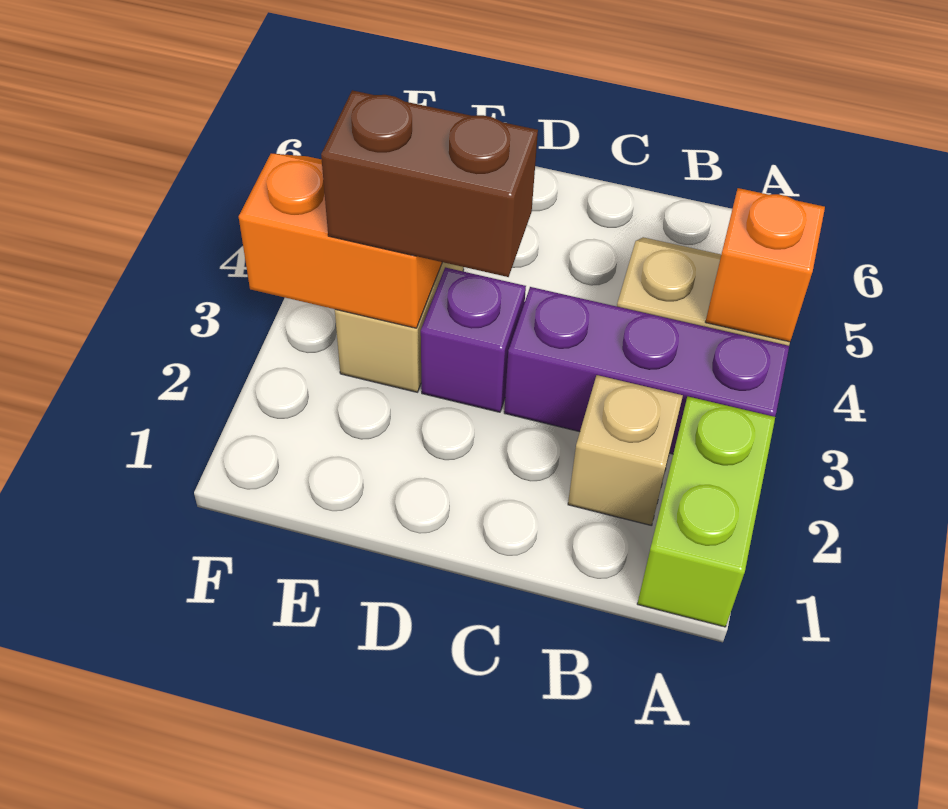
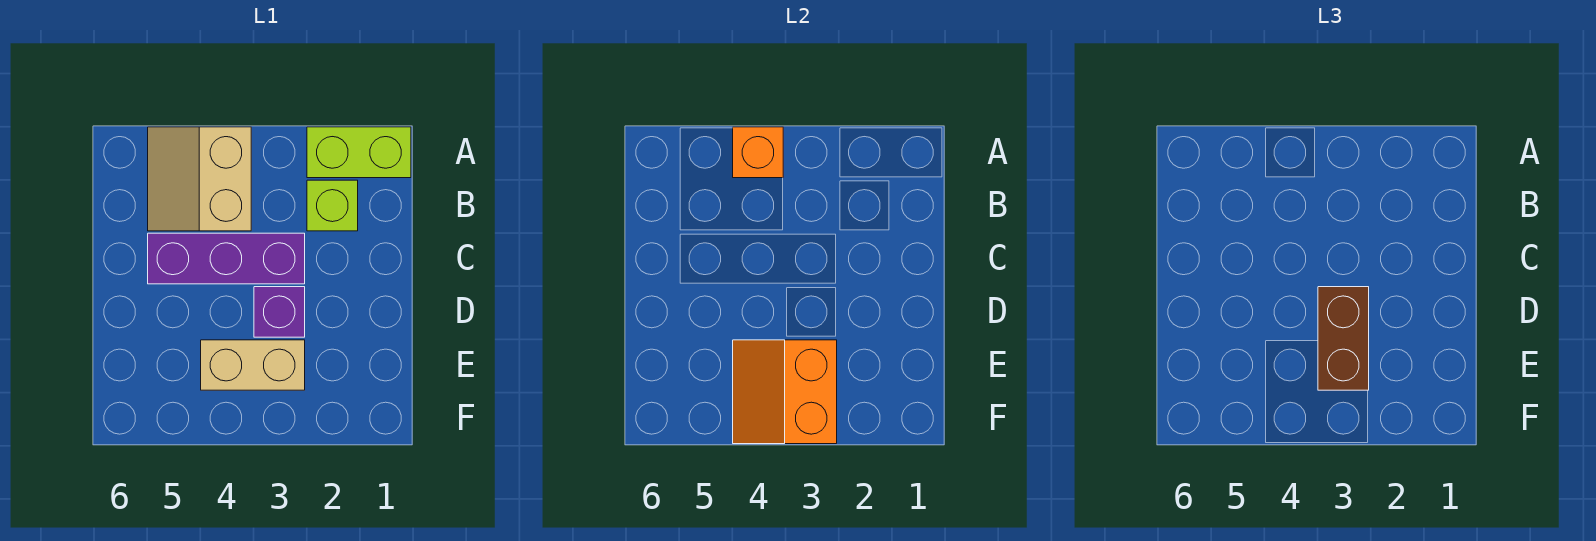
purple brick A3:C3 level 1 -> purple brick C3:C5 level 1
tan brick B2 level 1 -> lime brick B2 level 1

